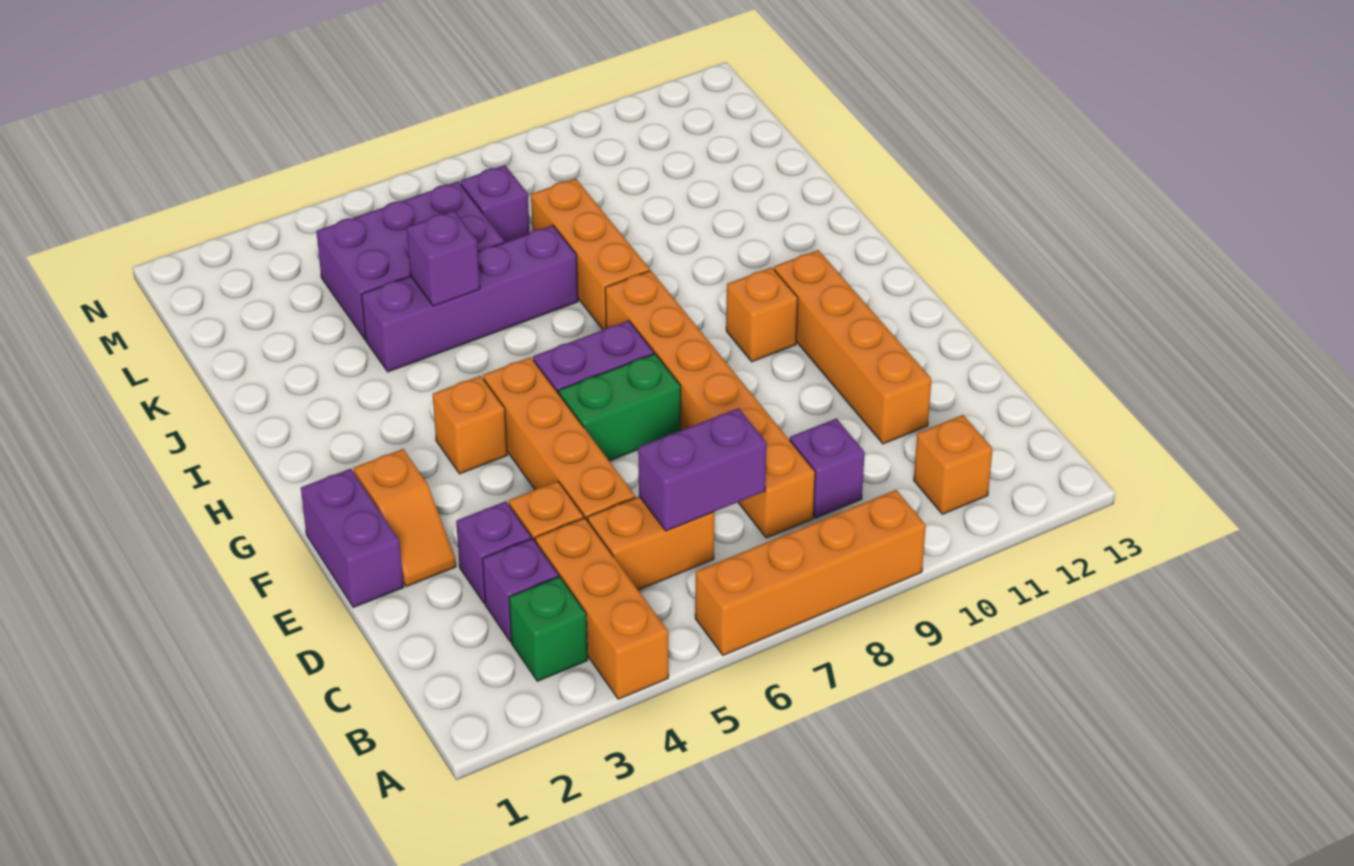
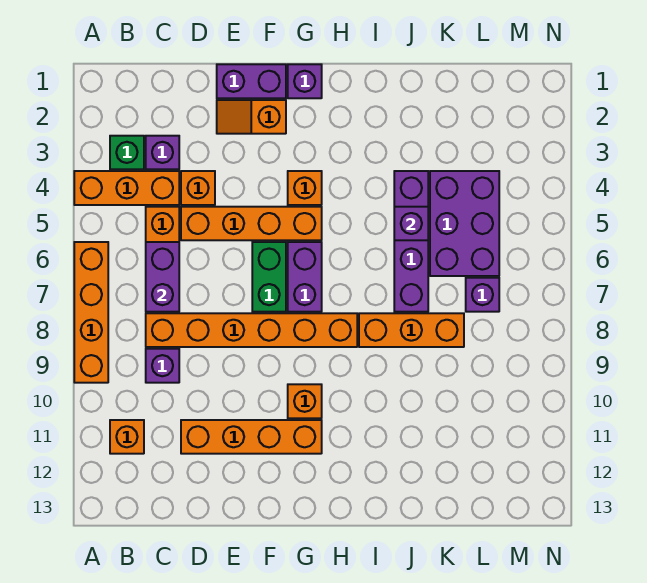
purple brick D3 level 1 -> purple brick G1 level 1

